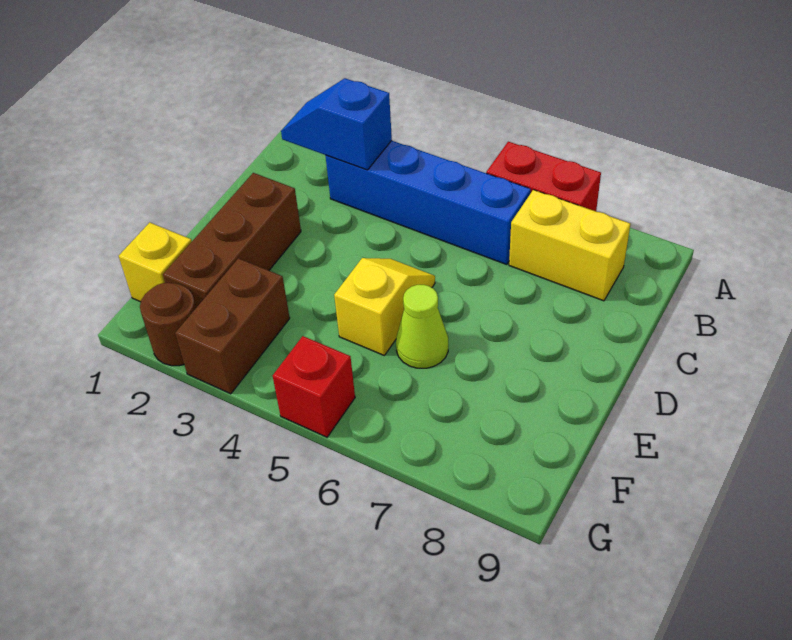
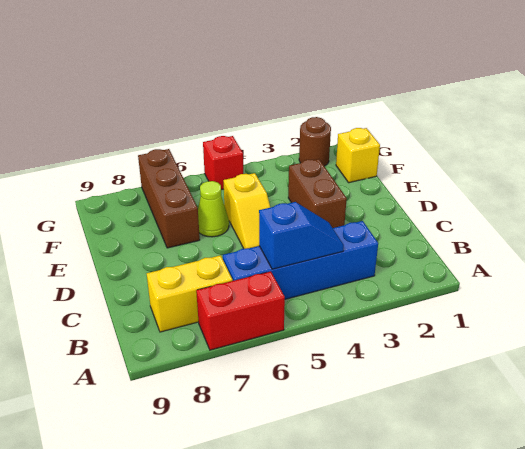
blue slope B2:B3 level 2 top 3 -> blue slope B4:B5 level 2 top 5
brown brick D2:F2 level 1 -> brown brick E7:G7 level 1
brown brick F3:G3 level 1 -> brown brick D3:E3 level 1

